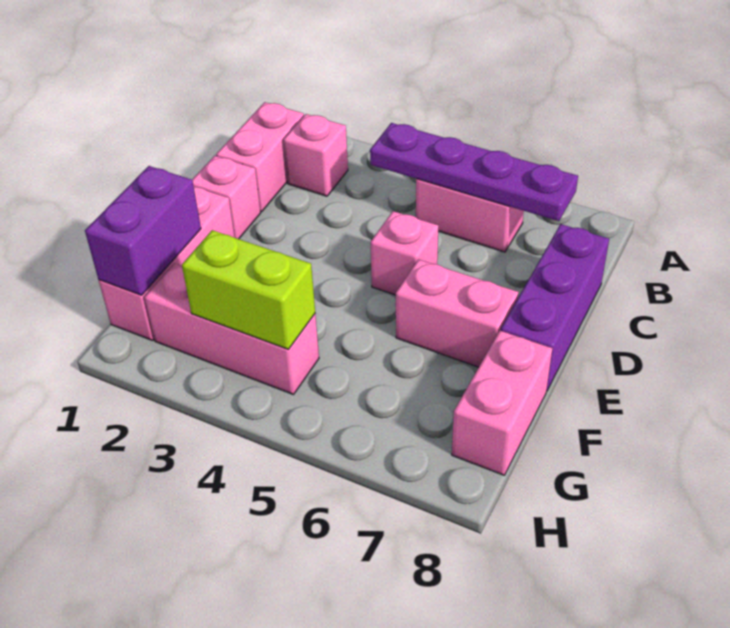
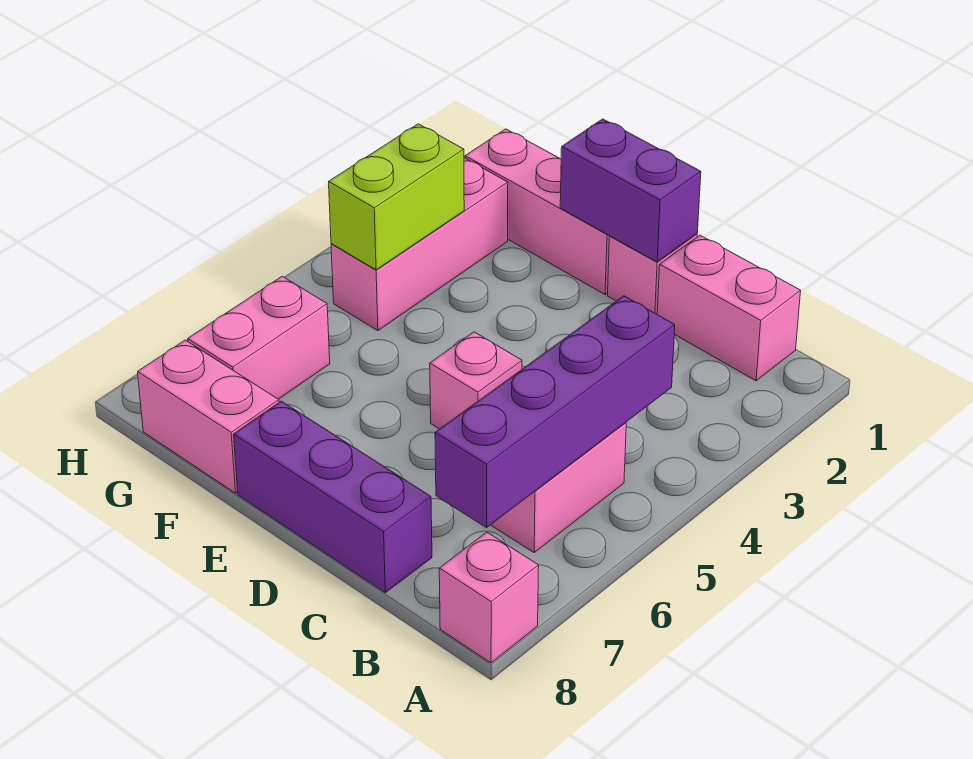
pink brick B2 level 1 -> pink brick A8 level 1
purple plate B4:B7 level 2 -> purple brick B4:B7 level 2
pink brick E6:E7 level 1 -> pink brick G6:G7 level 1
purple brick F1:G1 level 2 -> purple brick D1:E1 level 2

